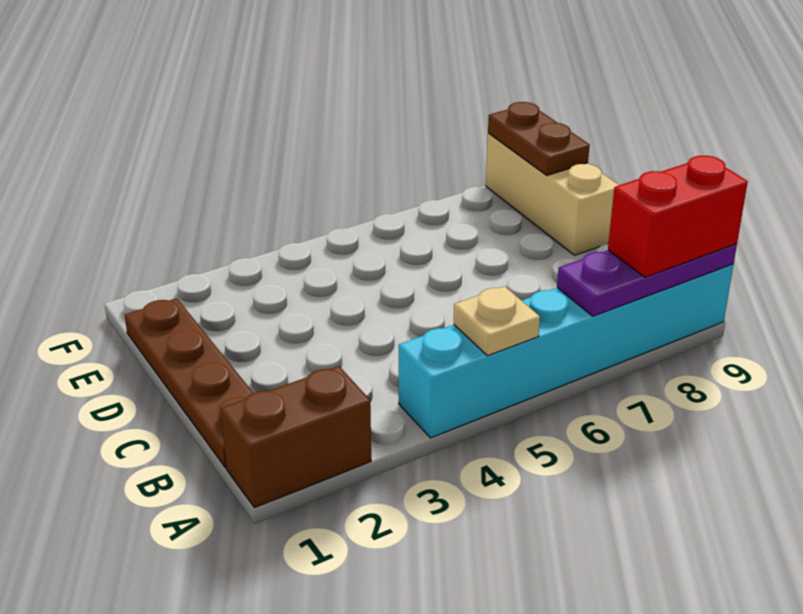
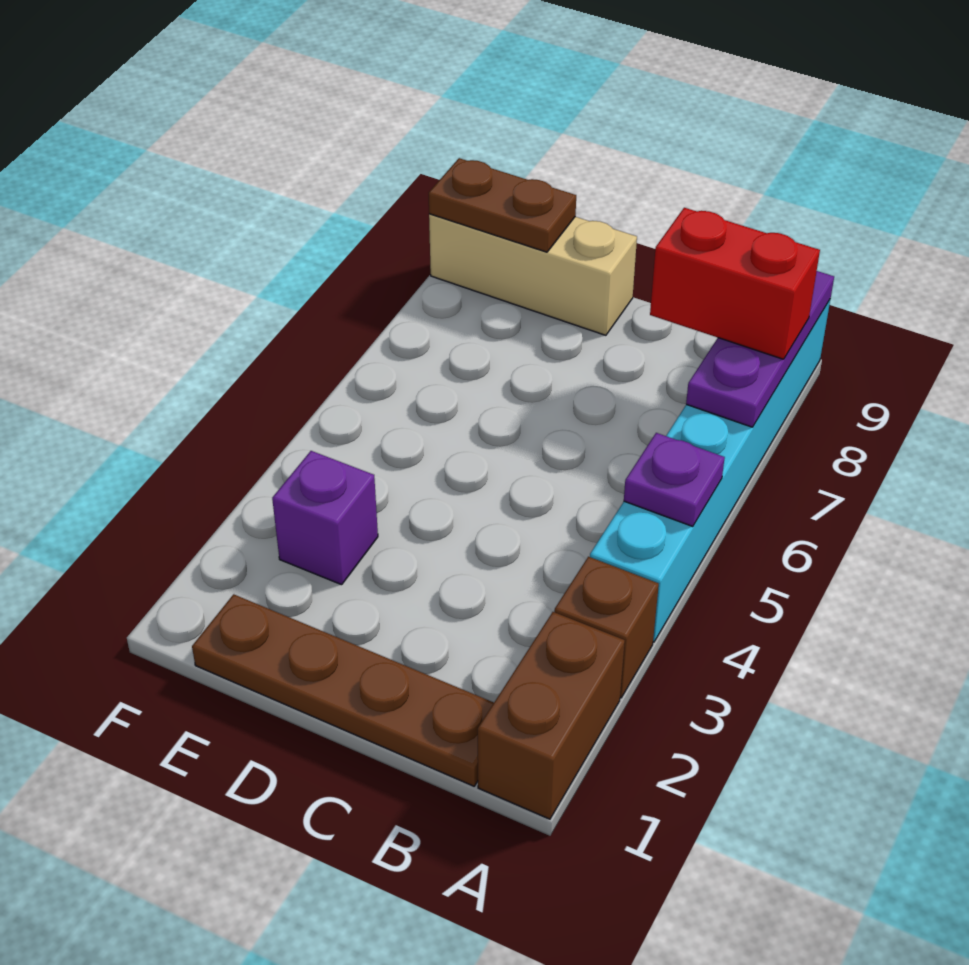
none -> brown brick A3 level 1
tan plate A5 level 2 -> purple plate A5 level 2
red brick A8:A9 level 3 -> red brick A8:B8 level 3
none -> purple brick E3 level 1

